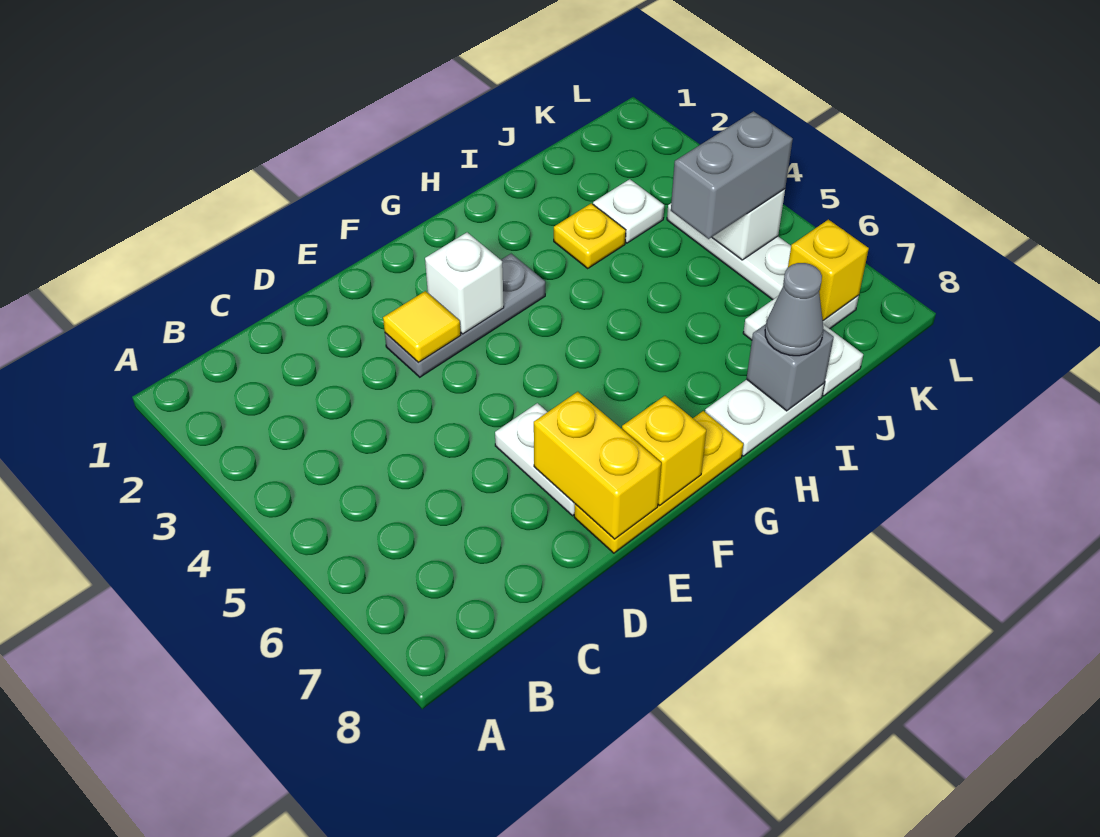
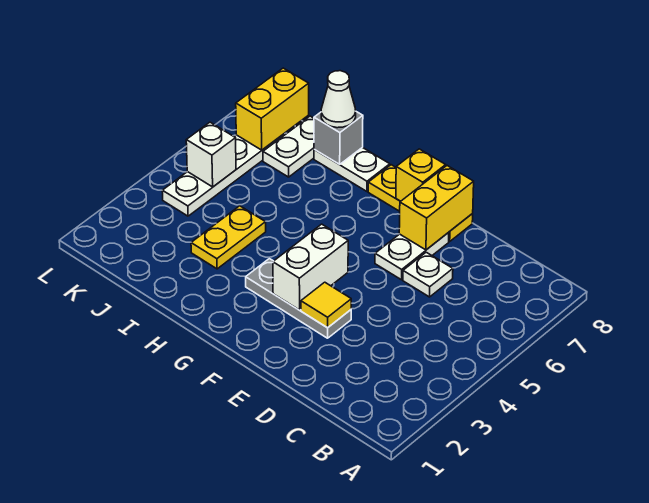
white brick F3 level 2 -> white brick F3:F4 level 2
yellow plate I3 level 1 -> yellow plate I3:I4 level 1
grey cone I8 level 3 -> white cone I8 level 3
white plate J3 level 1 -> white plate D6 level 1
grey brick J5:K5 level 3 -> none
yellow brick K7 level 2 -> yellow brick K7:K8 level 2

